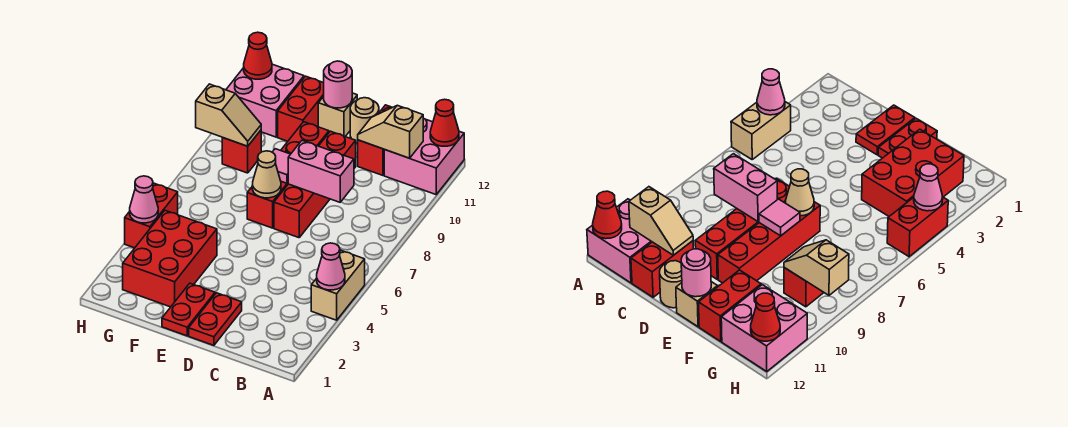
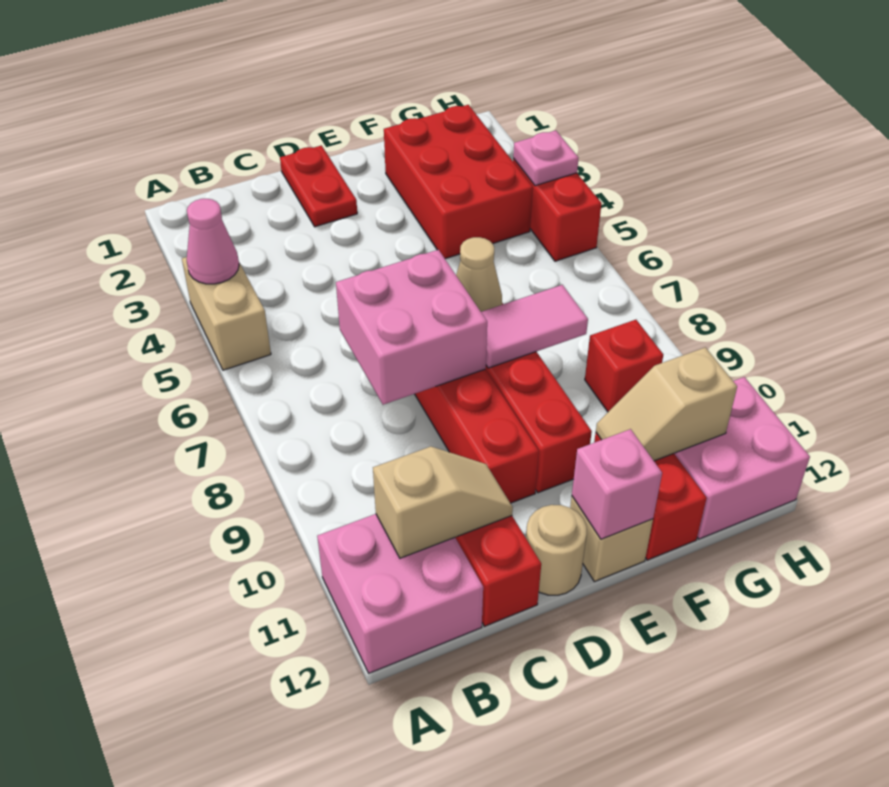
red cone A12 level 2 -> none
pink brick C8:D8 level 2 -> pink brick C7:D8 level 2
red plate E1:E2 level 1 -> none
pink tile E8 level 2 -> pink tile E8:F8 level 2
pink round brick E12 level 2 -> pink brick E12 level 2
tan slope G9:H9 level 2 top H -> tan slope F11:G11 level 2 top G
pink cone H4 level 2 -> pink plate H4 level 2
red cone H12 level 2 -> none

